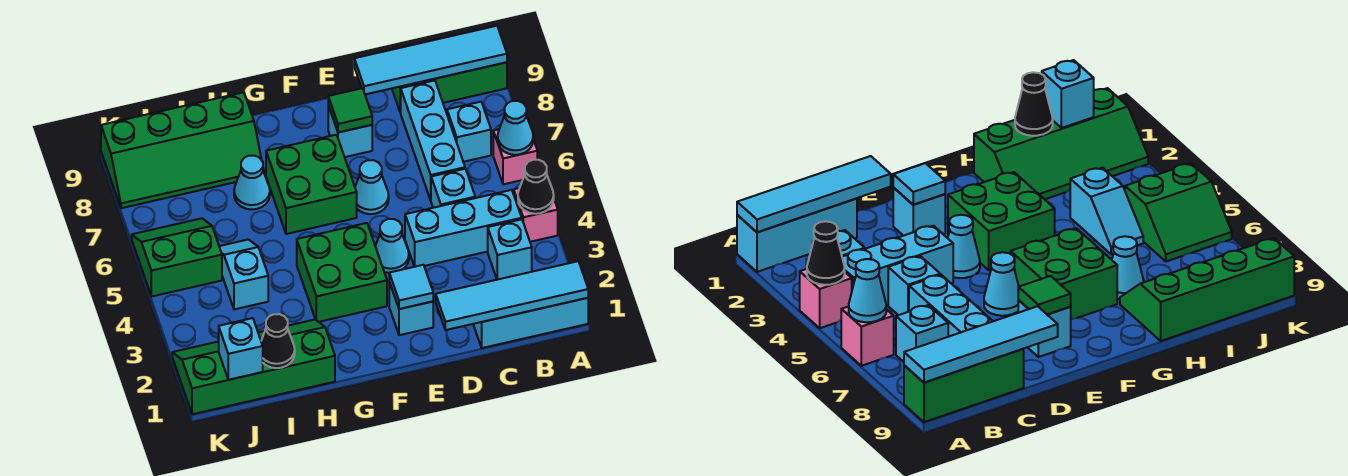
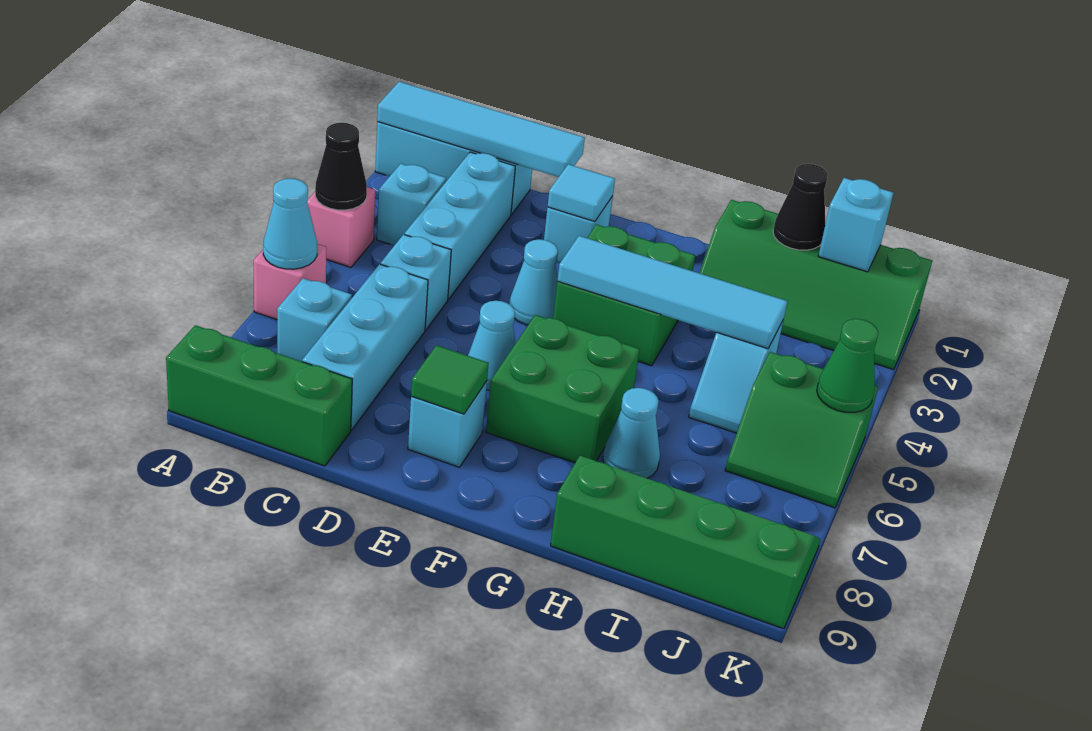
cyan tile A9:D9 level 2 -> cyan tile F4:I4 level 2
cyan brick B4:D4 level 1 -> cyan brick C2:C4 level 1
none -> green cone K5 level 2

